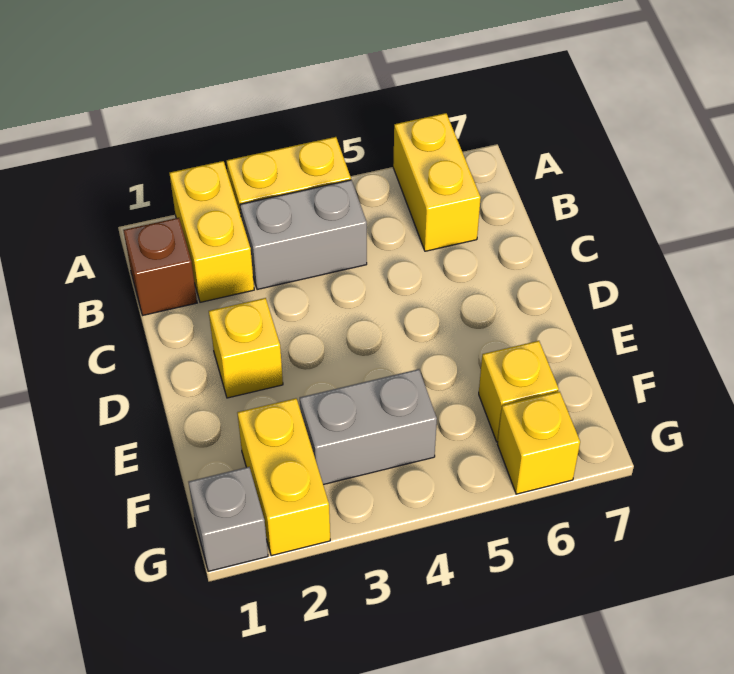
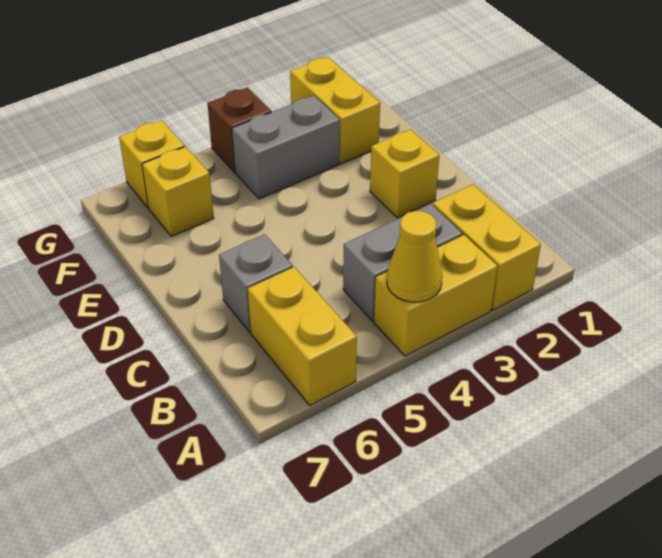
none -> yellow cone A4 level 2
brown brick B1 level 1 -> brown brick G4 level 1
grey brick G1 level 1 -> grey brick C6 level 1

